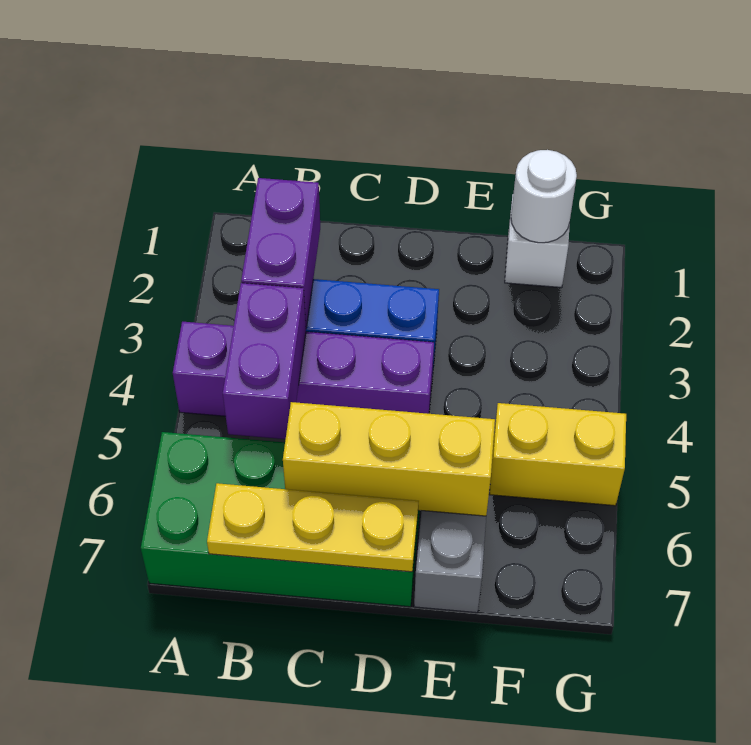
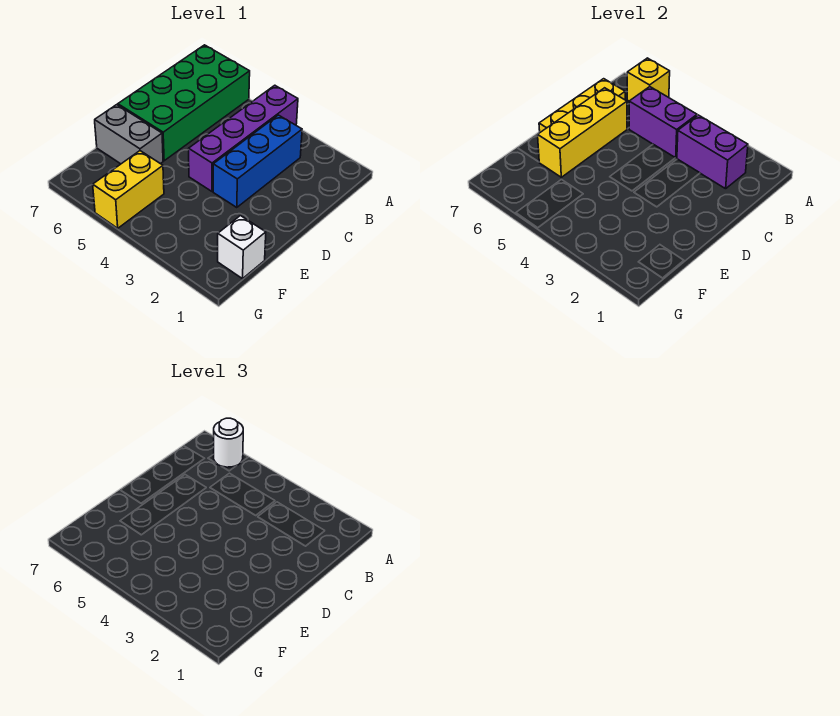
none -> yellow brick A6 level 2
white round brick F1 level 2 -> white round brick A6 level 3

